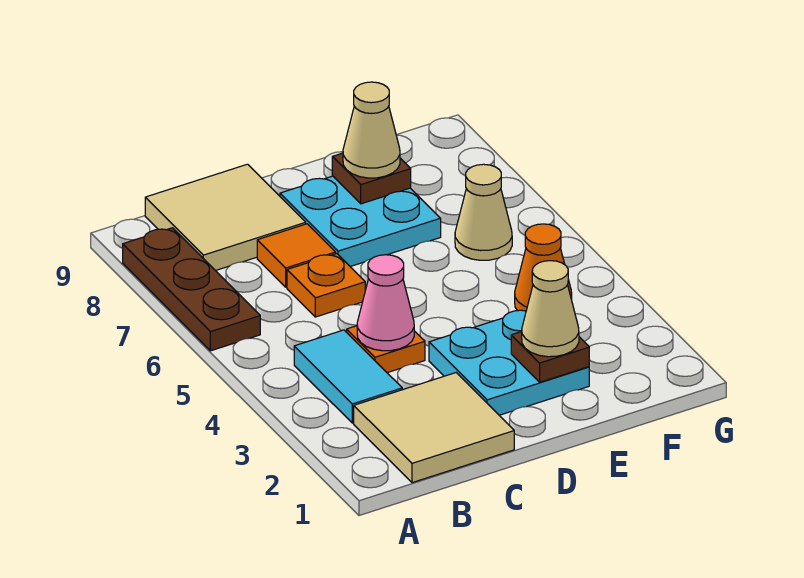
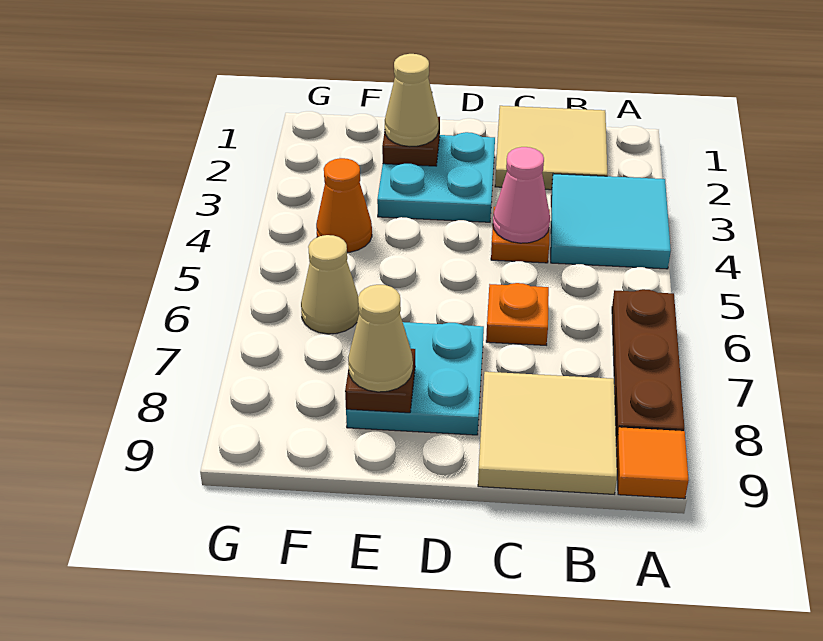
cyan tile B3:B4 level 1 -> cyan tile A3:B4 level 1
orange tile C7 level 1 -> orange tile A9 level 1

